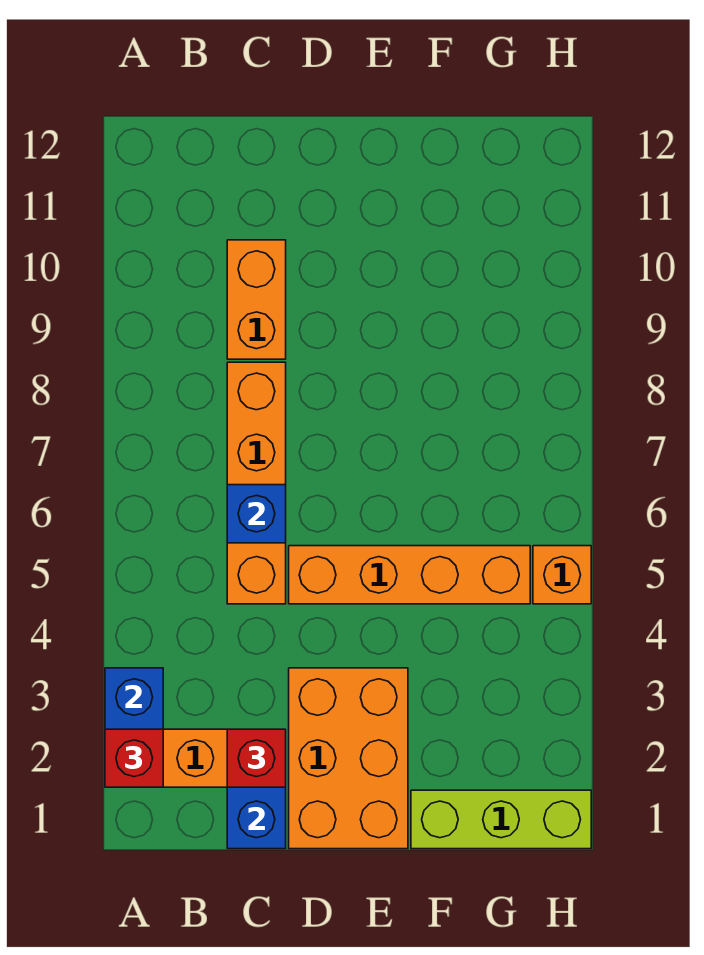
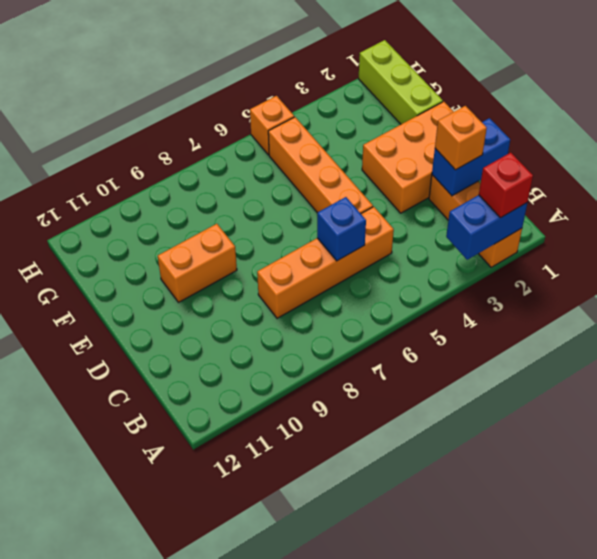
red brick C2 level 3 -> orange brick C2 level 3
orange brick C9:C10 level 1 -> orange brick E9:E10 level 1

